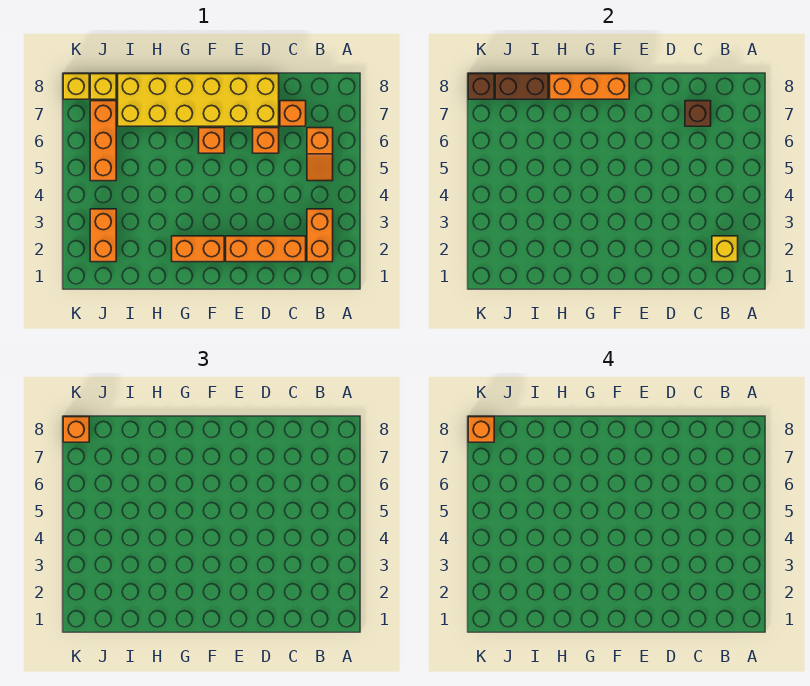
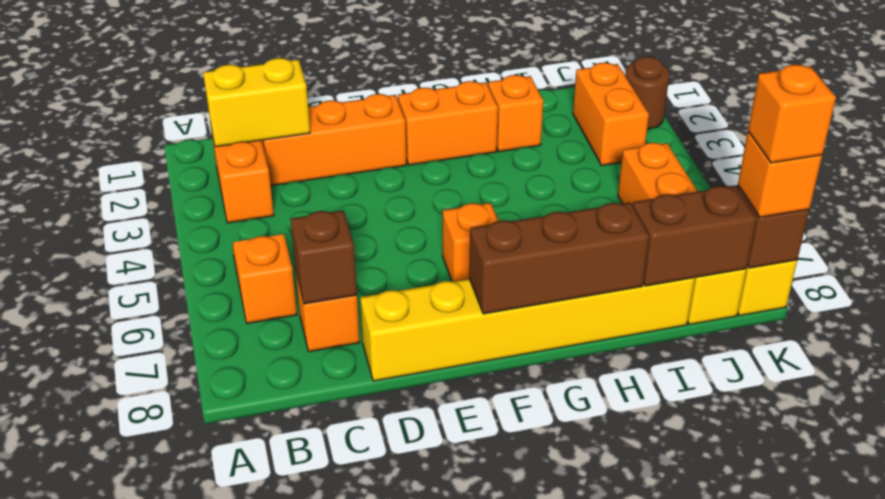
yellow brick B2 level 2 -> yellow brick B2:C2 level 2
orange brick D6 level 1 -> orange brick H2 level 1
yellow brick D7:I8 level 1 -> yellow brick D8:I8 level 1
orange brick F8:H8 level 2 -> brown brick F8:H8 level 2
none -> brown round brick K2 level 1

